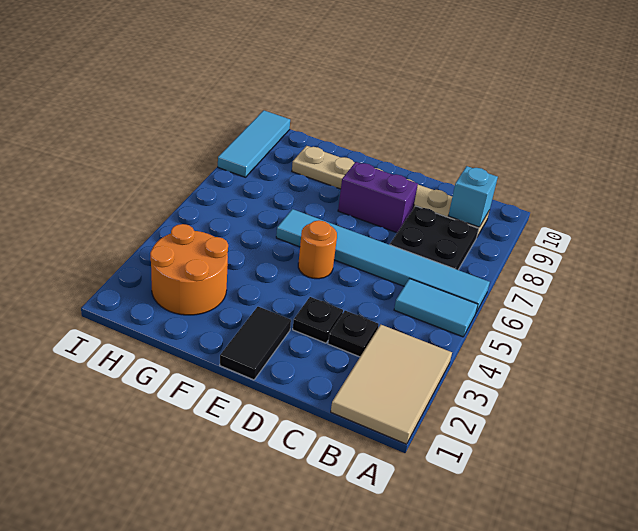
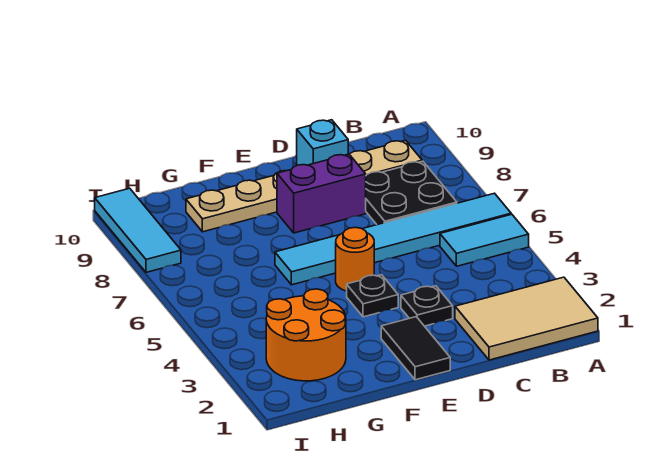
tan tile A1:B3 level 1 -> tan tile A1:C2 level 1
cyan brick B9 level 2 -> cyan brick D9 level 2
black plate C3 level 1 -> black plate E4 level 1

